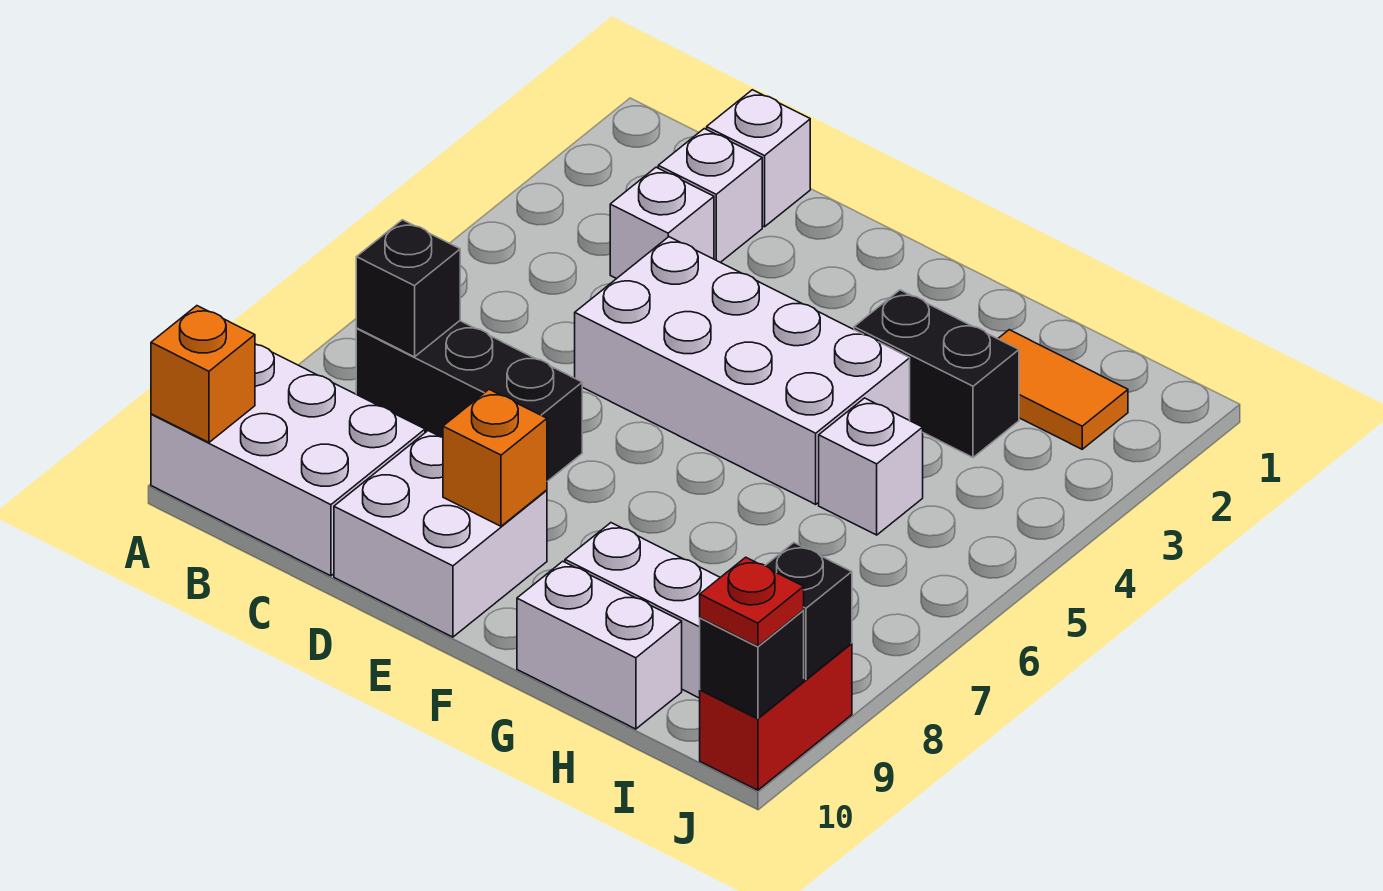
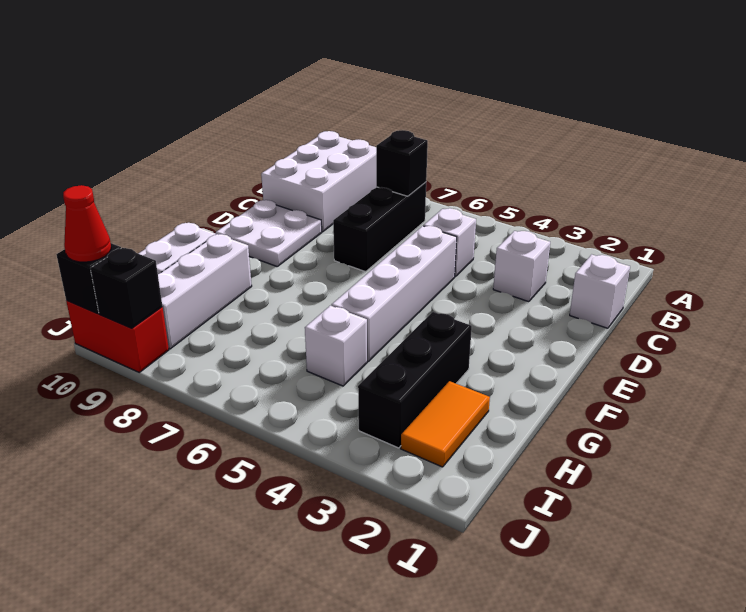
orange brick A10 level 2 -> none
white brick C2 level 1 -> white brick C5 level 1
white brick D4:G5 level 1 -> white brick D5:G5 level 1
white brick D9:E10 level 1 -> white plate D9:E10 level 1
orange brick E9 level 2 -> none
black brick G3:H3 level 1 -> black brick G3:I3 level 1
red plate J10 level 3 -> red cone J10 level 3

